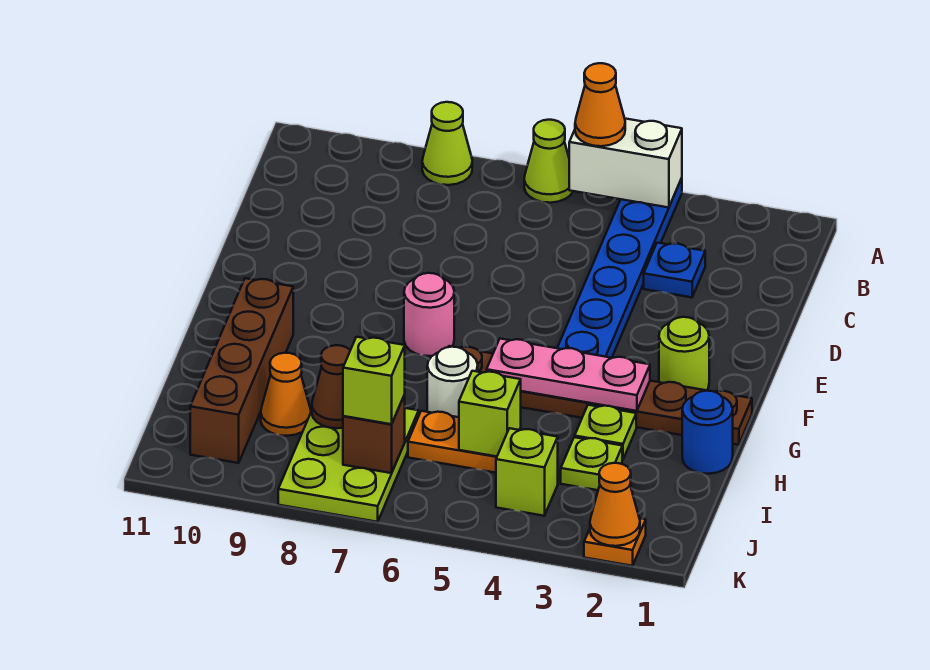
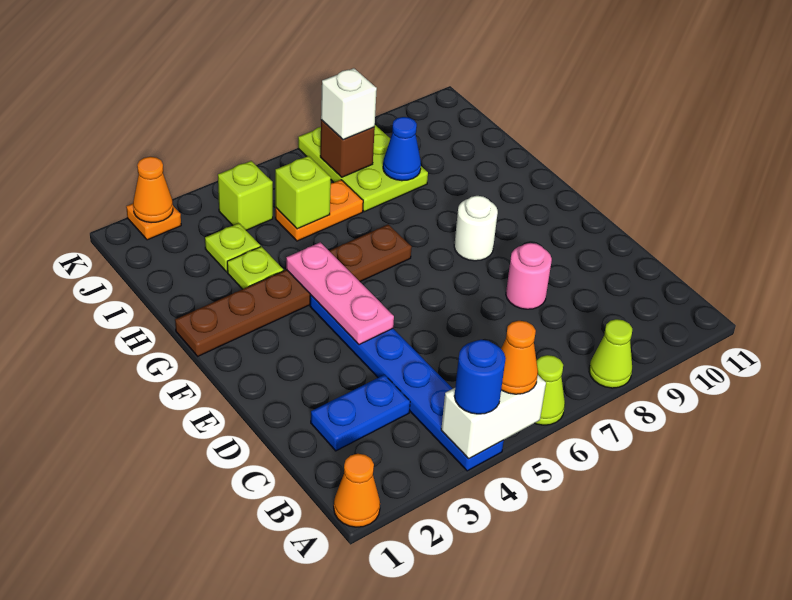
blue plate C3 level 1 -> blue plate C2:C3 level 1
lime round brick F2 level 1 -> none
pink round brick F7 level 1 -> pink round brick D8 level 1
pink plate G3:G5 level 2 -> pink plate E4:G4 level 2
brown brick G10:J10 level 1 -> none
blue round brick H1 level 1 -> blue round brick A4 level 3
white round brick H6 level 1 -> white round brick F8 level 1
brown cone I8 level 2 -> blue cone I8 level 2
orange cone I9 level 1 -> orange cone A1 level 1
lime brick J7 level 3 -> white brick J7 level 3

